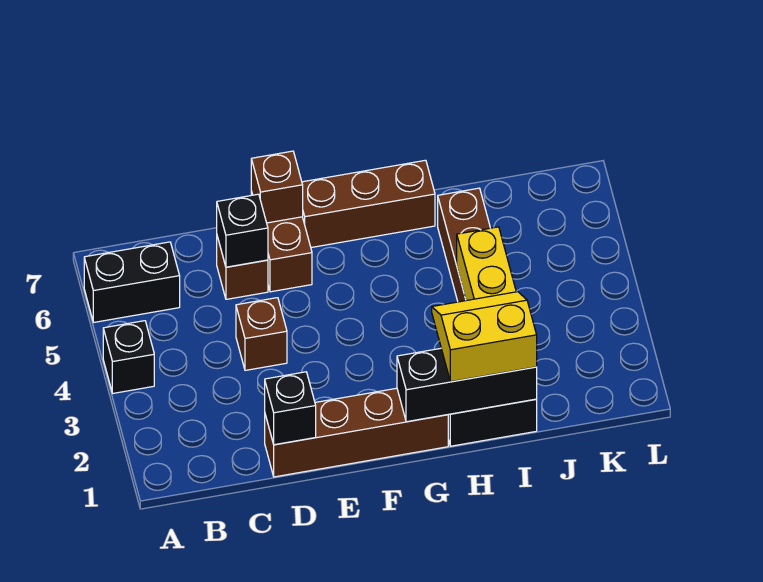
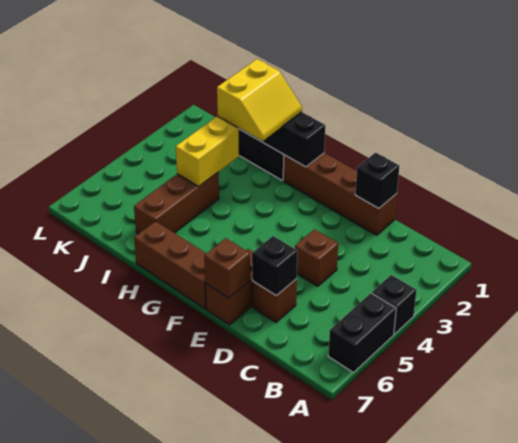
black brick A6:B6 level 1 -> black brick A5:A6 level 1
yellow slope H1:I2 level 3 top 1 -> yellow slope H1:I2 level 3 top I

